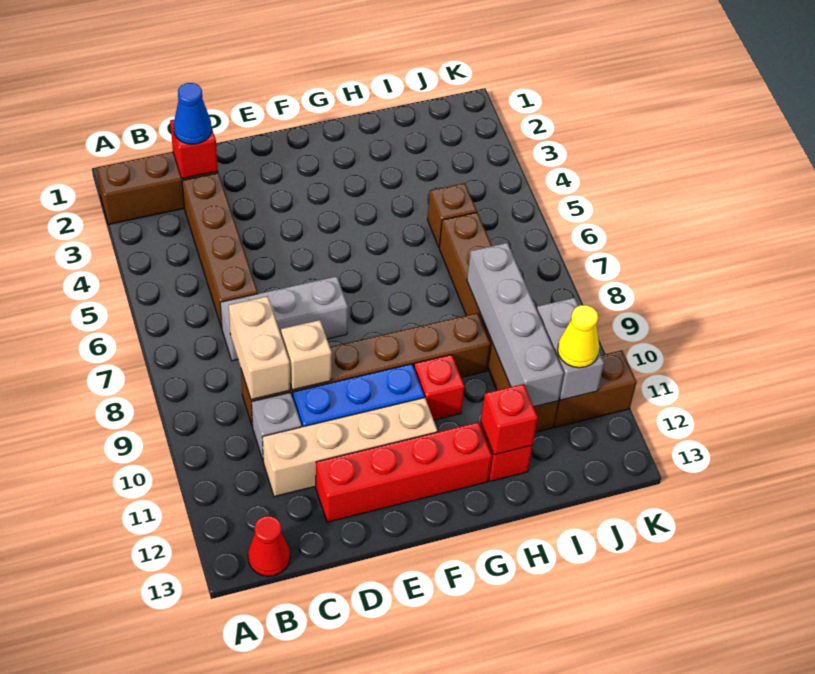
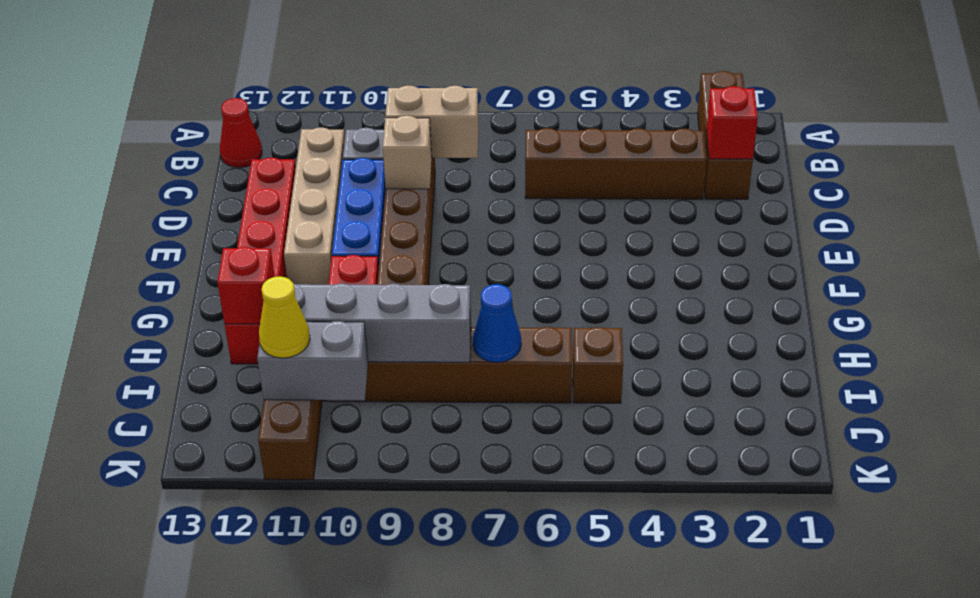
blue cone C2 level 3 -> blue cone I7 level 2
grey brick C7:E7 level 1 -> none

